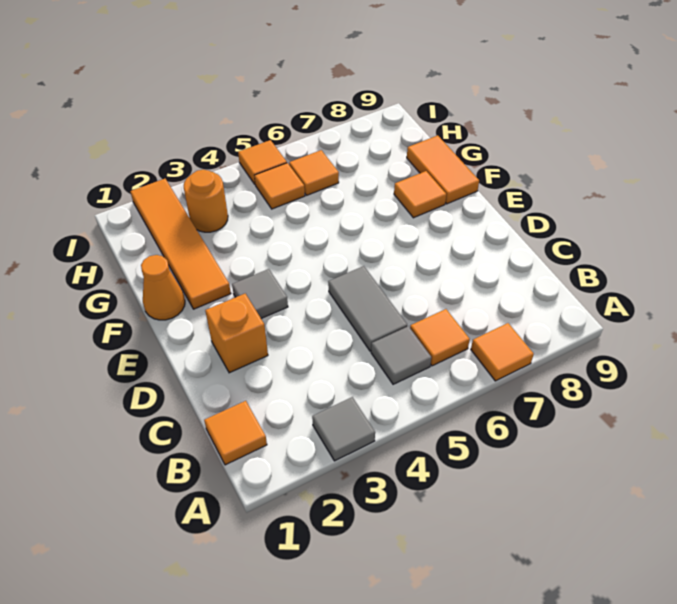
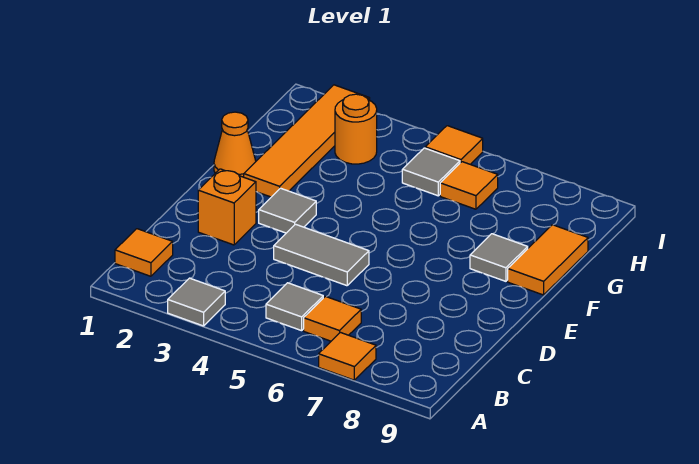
grey tile C5:D5 level 1 -> grey tile D4:D5 level 1
orange tile F8 level 1 -> grey tile F8 level 1
orange tile H5 level 1 -> grey tile H5 level 1

